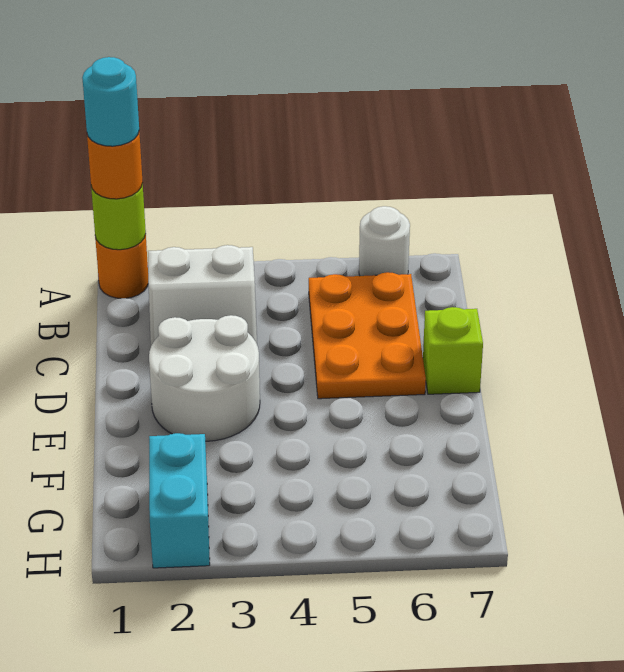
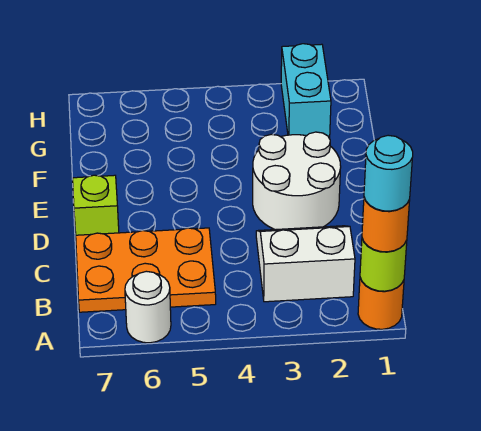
orange plate B5:D6 level 1 -> orange plate B5:C7 level 1

